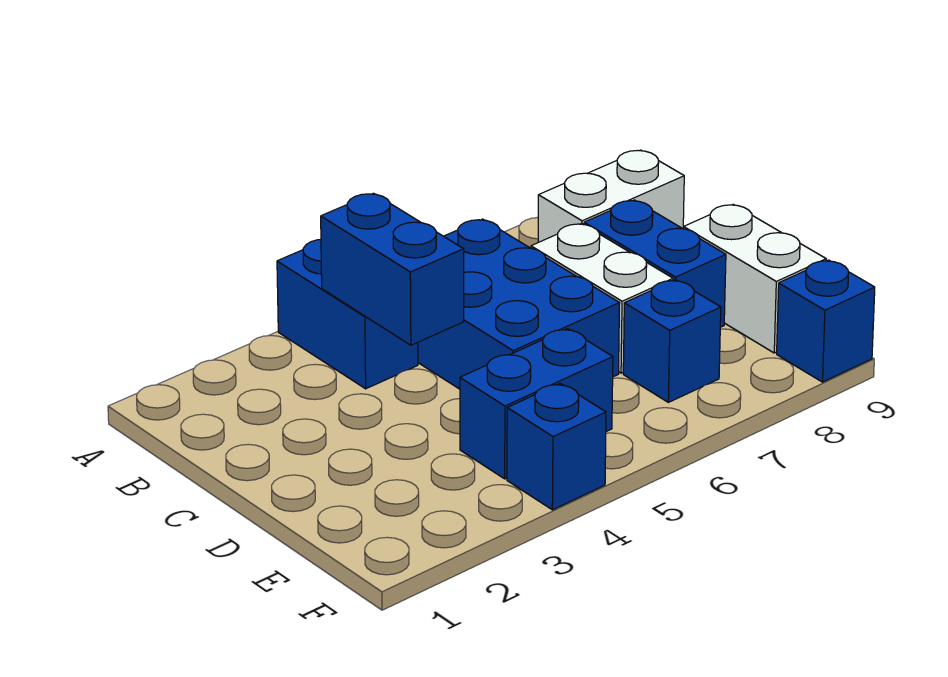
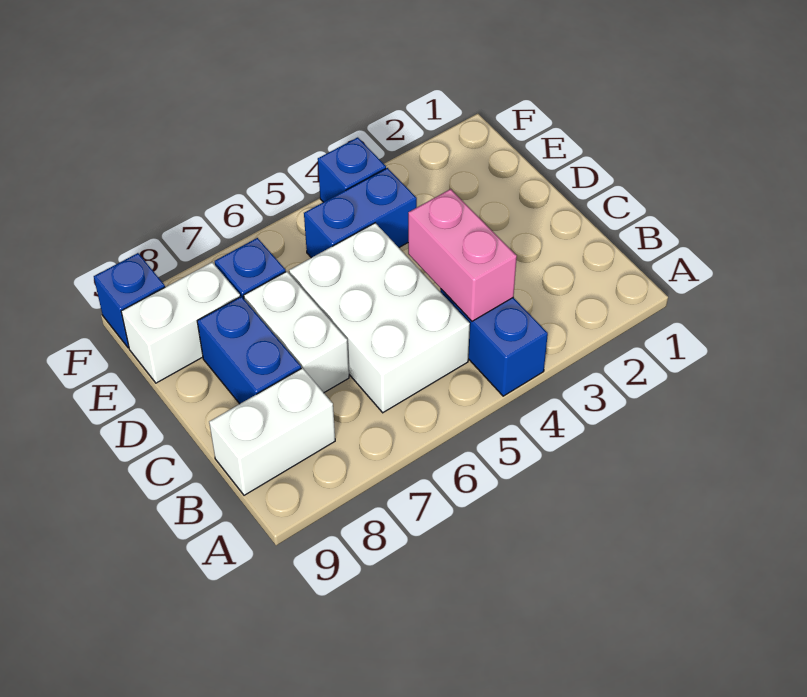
blue brick B4:C4 level 2 -> pink brick B4:C4 level 2
blue brick B5:D6 level 1 -> white brick B5:D6 level 1
white brick D9:E9 level 1 -> white brick E8:E9 level 1

